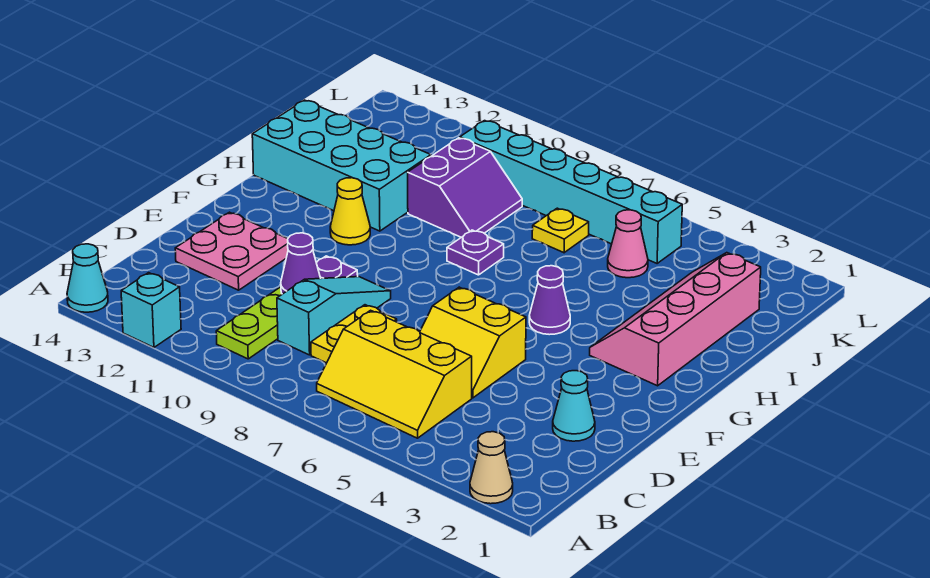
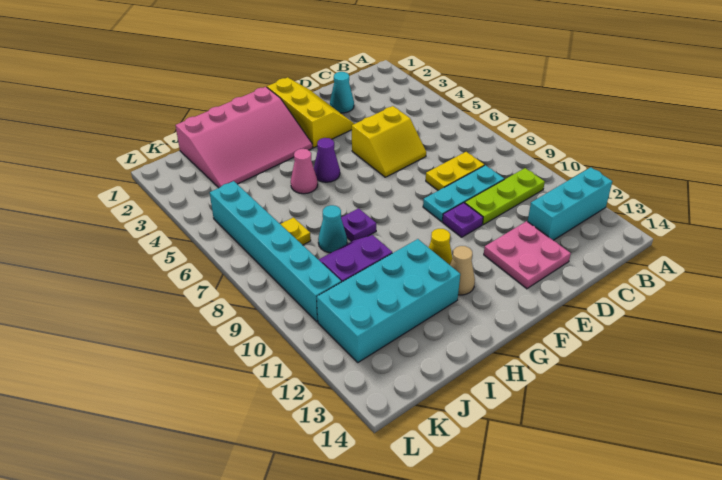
tan cone A2 level 1 -> tan cone G12 level 1
cyan brick A12 level 1 -> cyan brick A12:C12 level 1
cyan cone A14 level 1 -> cyan cone I8 level 1
yellow slope B5:C7 level 1 top C -> yellow slope E1:F3 level 1 top F
cyan slope C9:E9 level 1 top C -> cyan plate C9:E9 level 1
yellow slope D5:E6 level 1 top E -> yellow slope D5:E6 level 1 top 5
purple cone D10 level 2 -> none
pink slope G2:J3 level 1 top 2 -> pink slope G1:J3 level 1 top 1
cyan brick H11:I14 level 1 -> cyan brick H11:K12 level 1
pink cone J5 level 1 -> pink cone H5 level 1

